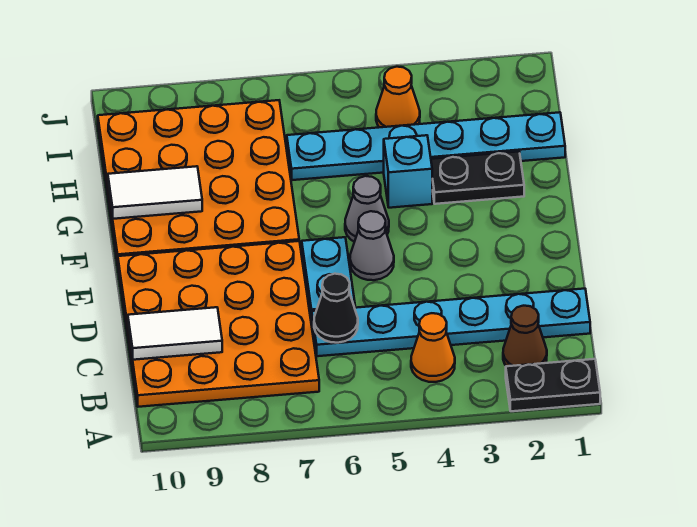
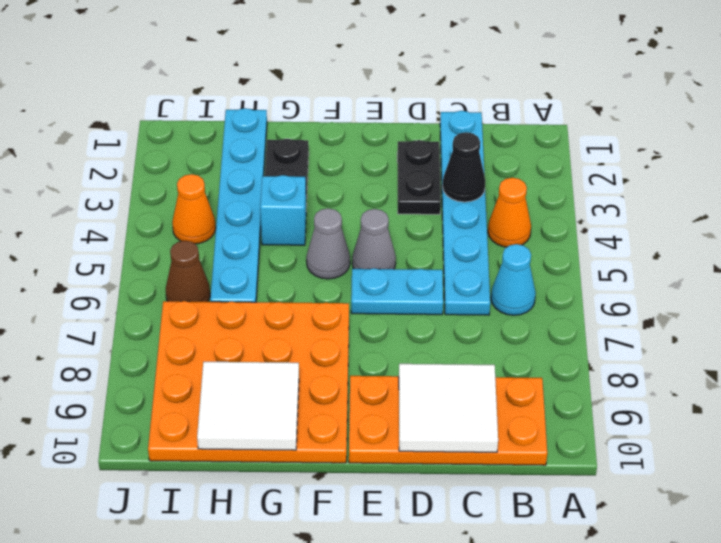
black plate A1:A2 level 1 -> black plate D2:D3 level 1
brown cone B2 level 1 -> brown cone I6 level 1
none -> cyan cone B6 level 1
orange plate B7:E10 level 1 -> orange plate B9:E10 level 1
black cone C6 level 2 -> black cone C3 level 2
white tile C9:C10 level 2 -> white tile C9:D10 level 2
white tile G9:G10 level 2 -> white tile G9:H10 level 2

